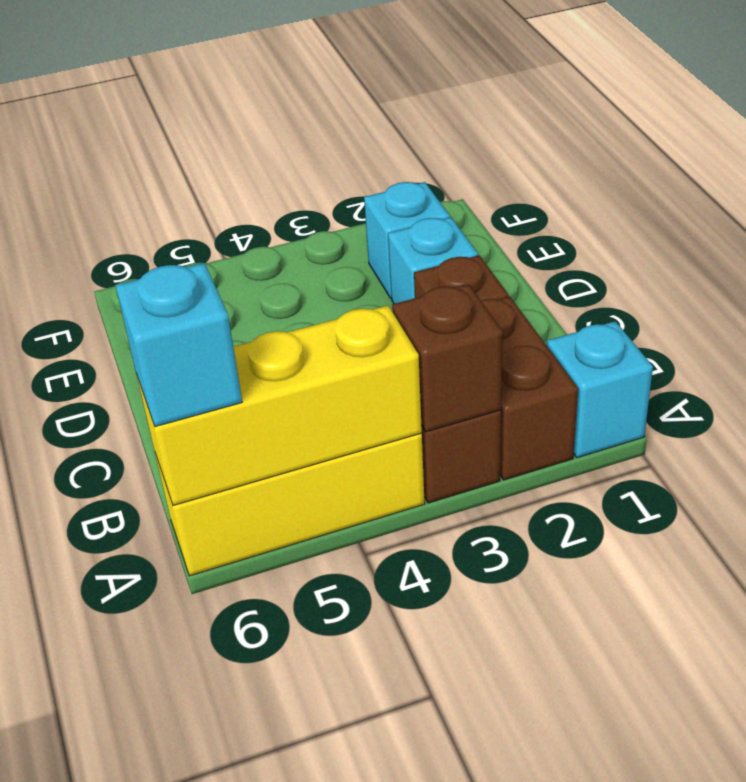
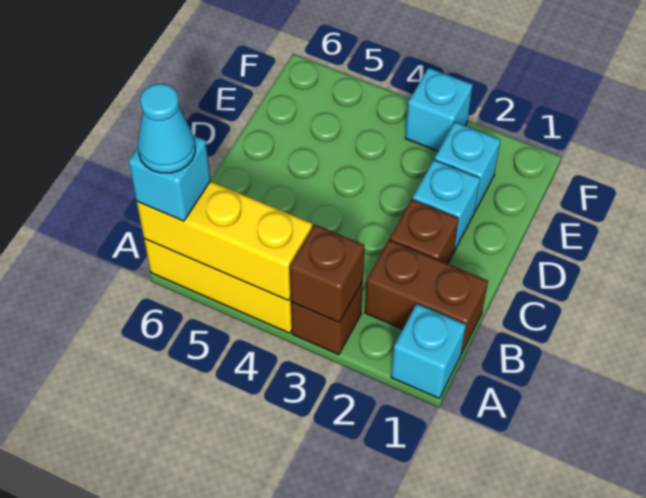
brown brick A2:B2 level 1 -> brown brick B1:B2 level 1
none -> cyan cone A6 level 4
none -> cyan brick F3 level 1

